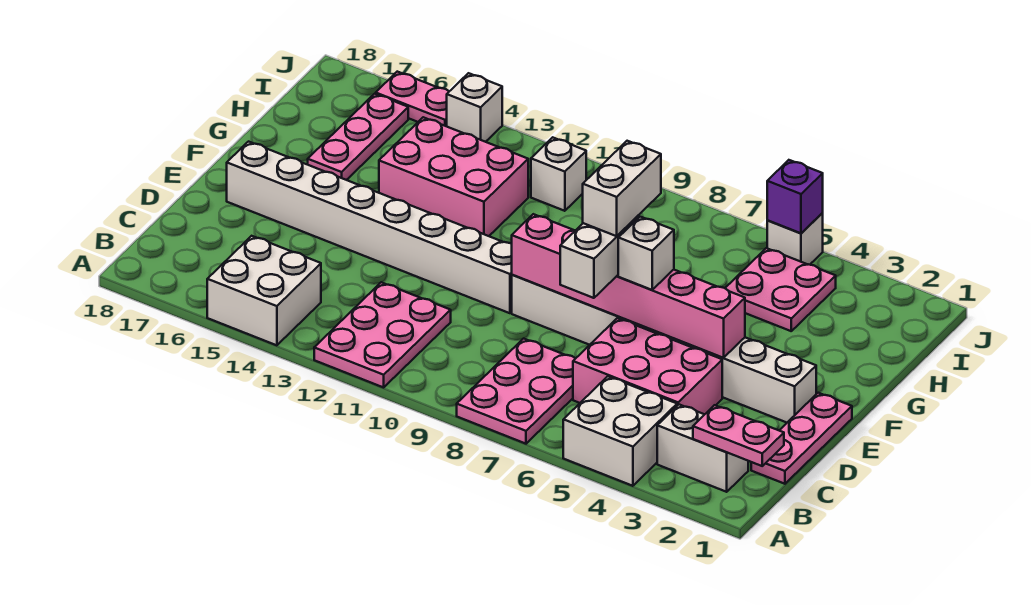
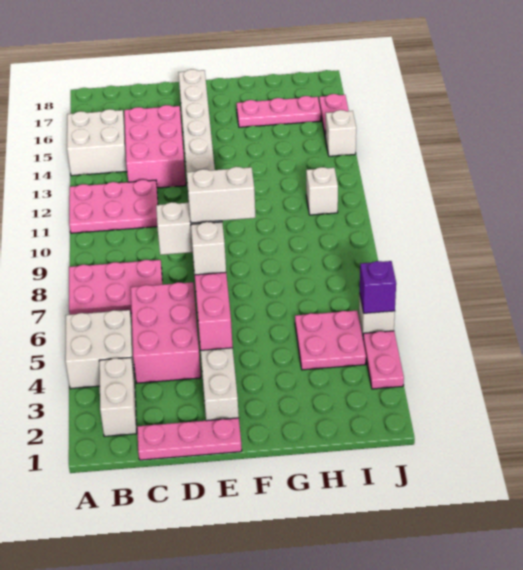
pink plate B1:B2 level 2 -> pink plate J3:J4 level 1
pink brick G12:H14 level 1 -> pink brick C13:D15 level 1

